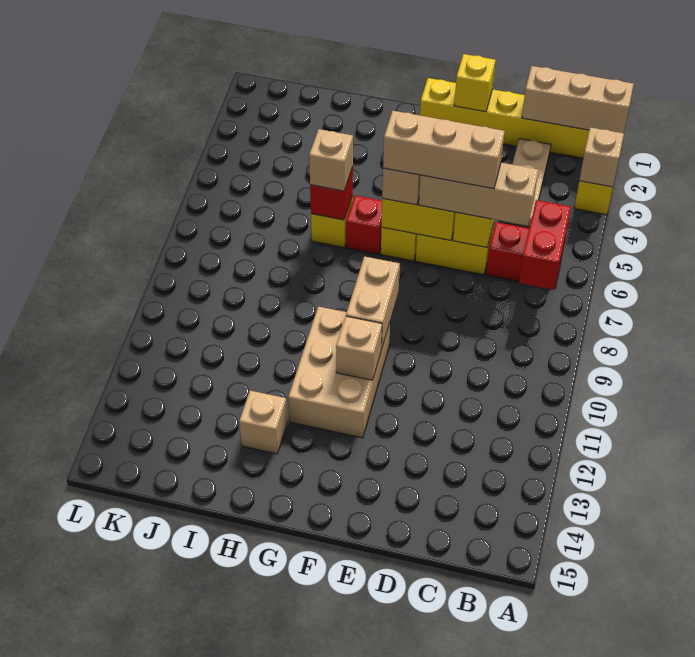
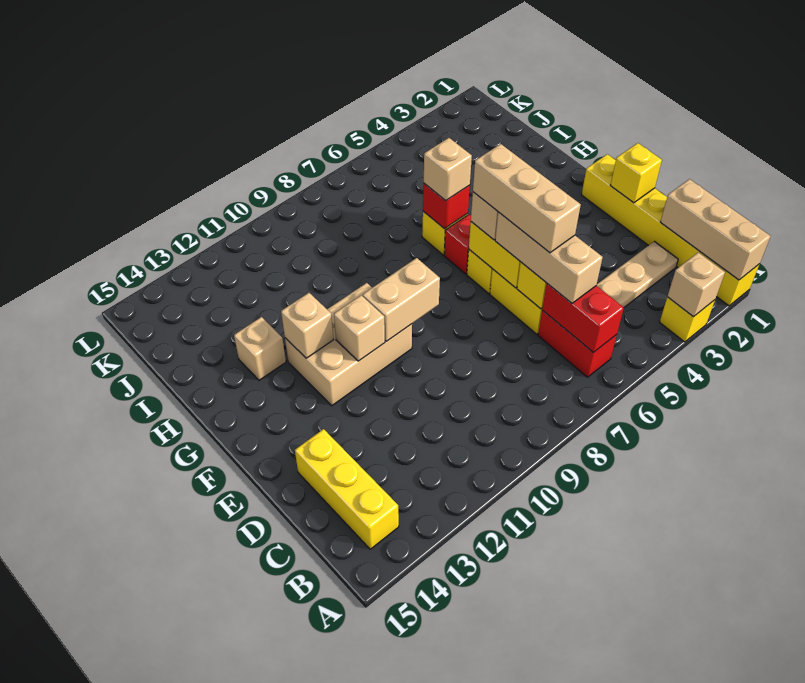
red brick B6:B7 level 2 -> red brick B6:C6 level 2
none -> yellow brick B14:D14 level 1
none -> tan brick G12 level 2

